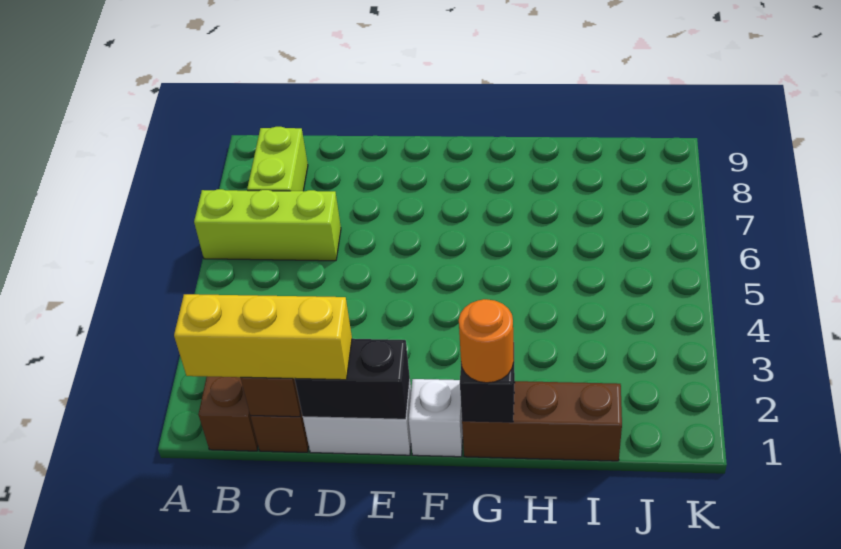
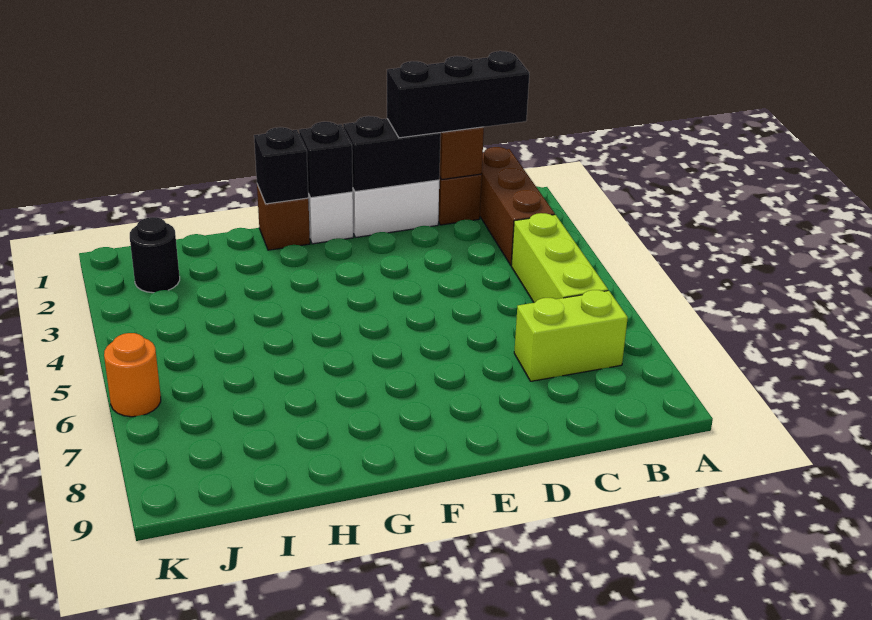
lime brick A6:C6 level 1 -> lime brick B4:B6 level 1
yellow brick B1:D1 level 3 -> black brick B1:D1 level 3
lime brick B7:B8 level 1 -> lime brick B7:C7 level 1
none -> black brick F1 level 2
brown brick G1:I1 level 1 -> brown brick G1 level 1
orange round brick G1 level 3 -> orange round brick K6 level 1
none -> black round brick J2 level 1

